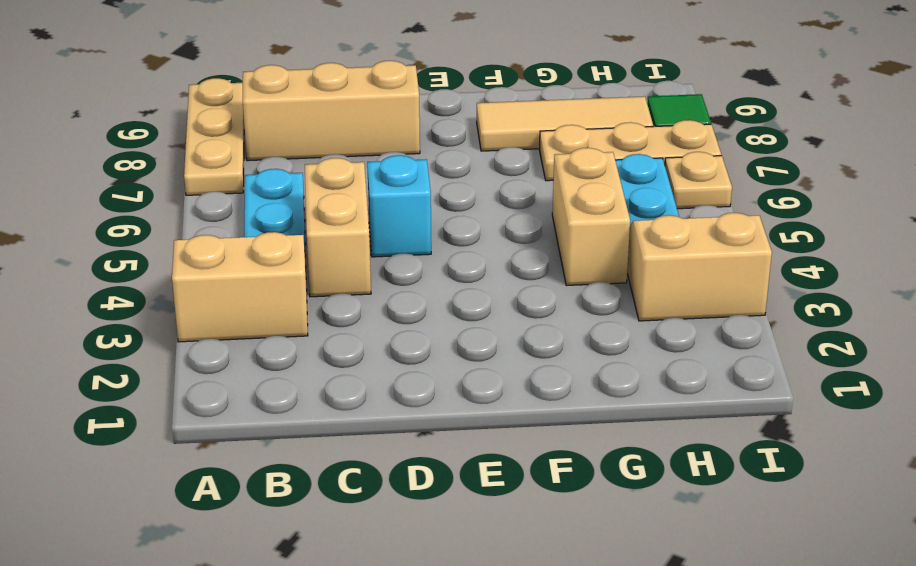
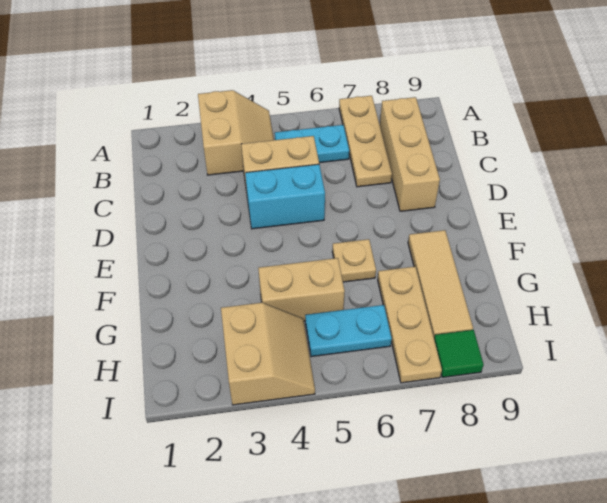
tan plate A7:A9 level 1 -> tan plate A7:C7 level 1
cyan brick D5 level 1 -> cyan brick D4:D5 level 1
tan plate I6 level 1 -> tan plate F6 level 1

